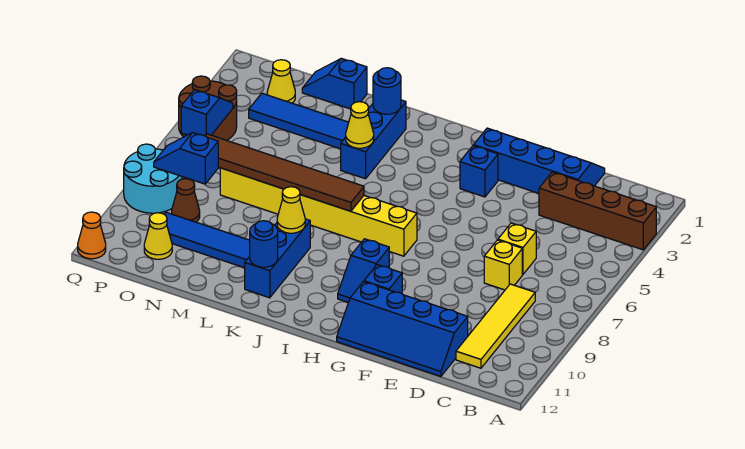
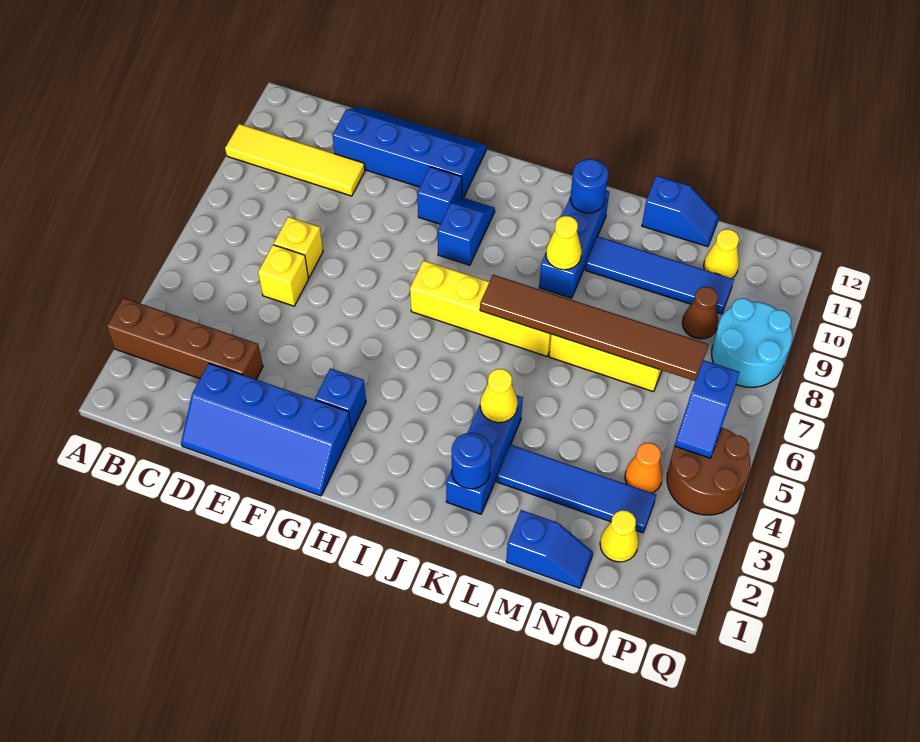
yellow tile C8:C11 level 1 -> yellow tile A10:D10 level 1
blue slope O8:P8 level 2 top O -> blue slope M12:N12 level 1 top M
orange cone Q12 level 1 -> orange cone O4 level 1

